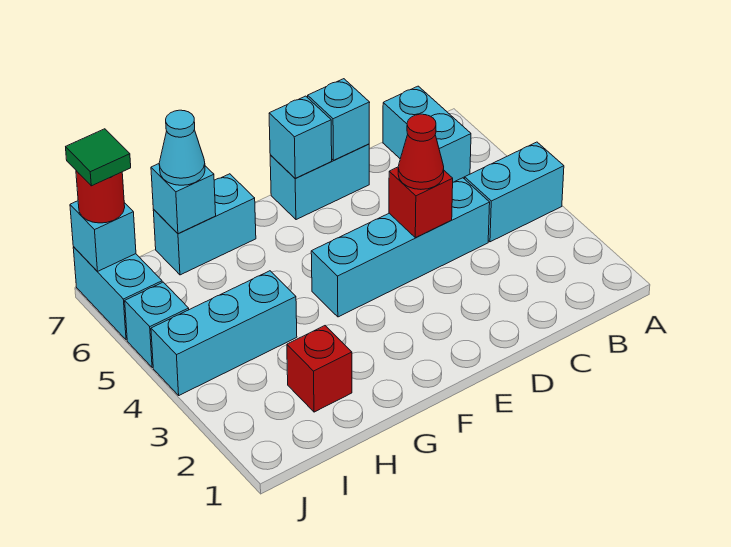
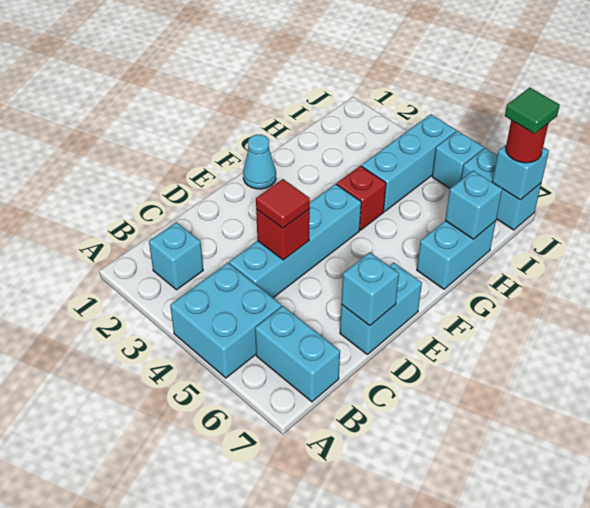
cyan brick A4:B4 level 1 -> cyan brick A4:B5 level 1
red cone D4 level 3 -> red tile D4 level 3
cyan brick E7 level 2 -> cyan brick B2 level 1
red brick H2 level 1 -> red brick G4 level 1
cyan cone H7 level 3 -> cyan cone F1 level 1

